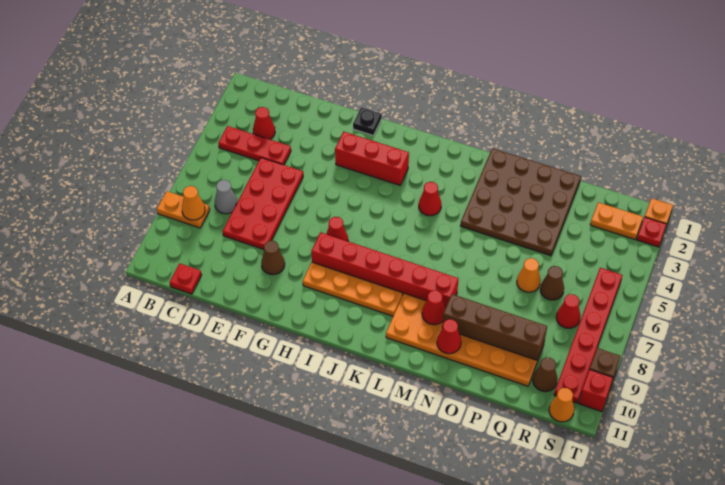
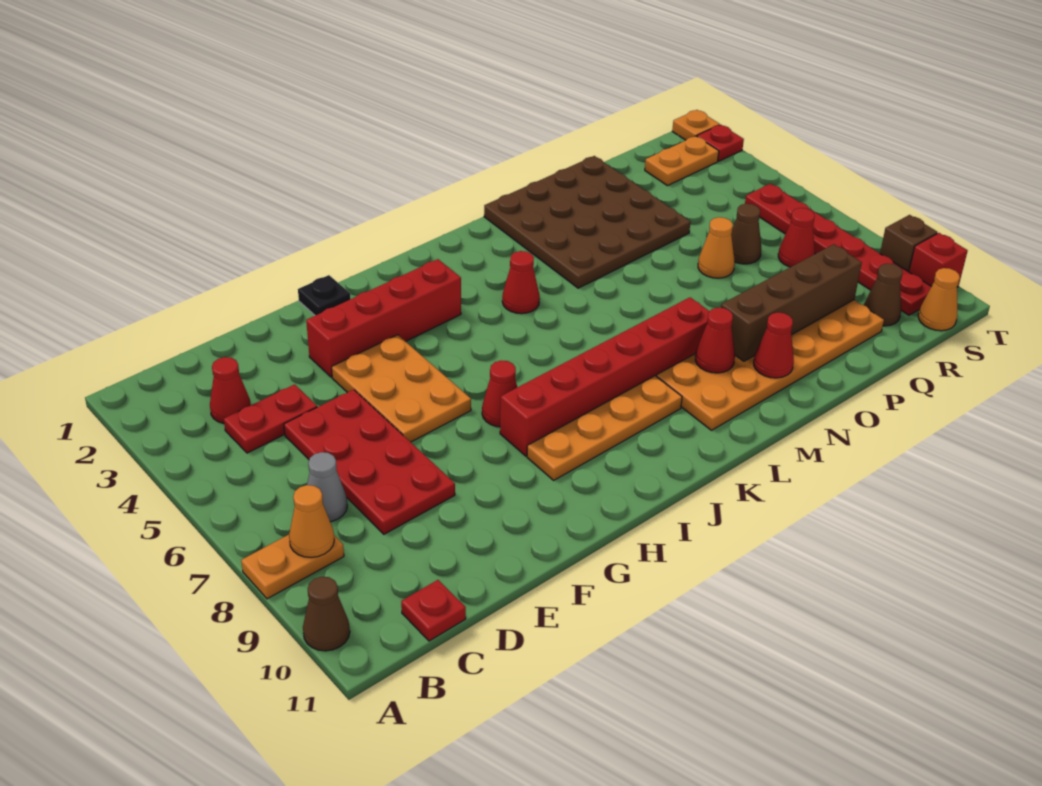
red plate B4:D4 level 1 -> red plate C4:D4 level 1
none -> orange plate F4:G6 level 1
brown cone F9 level 1 -> brown cone A10 level 1
red brick G3:I3 level 1 -> red brick F3:I3 level 1

